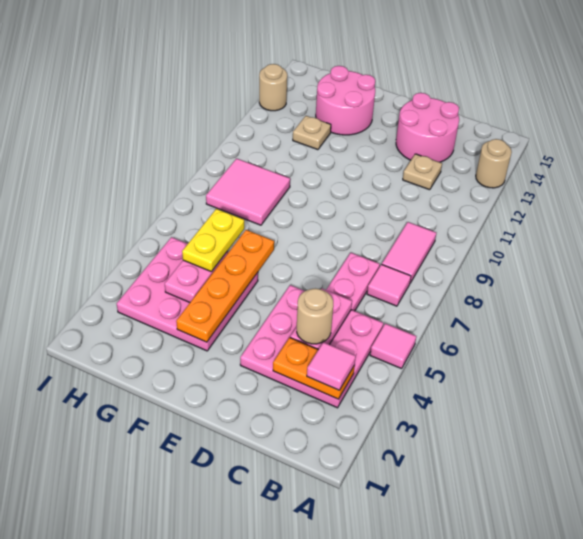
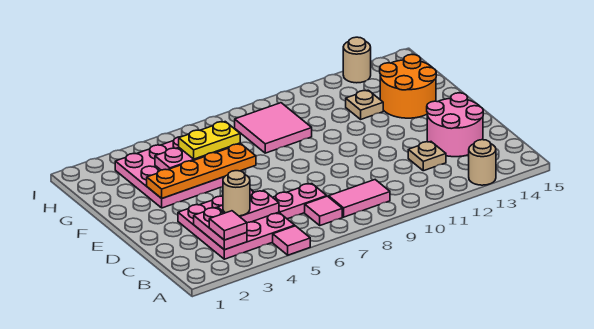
orange plate B3:C3 level 2 -> pink plate B3:C3 level 2
pink round brick F13:G14 level 1 -> orange round brick F13:G14 level 1

